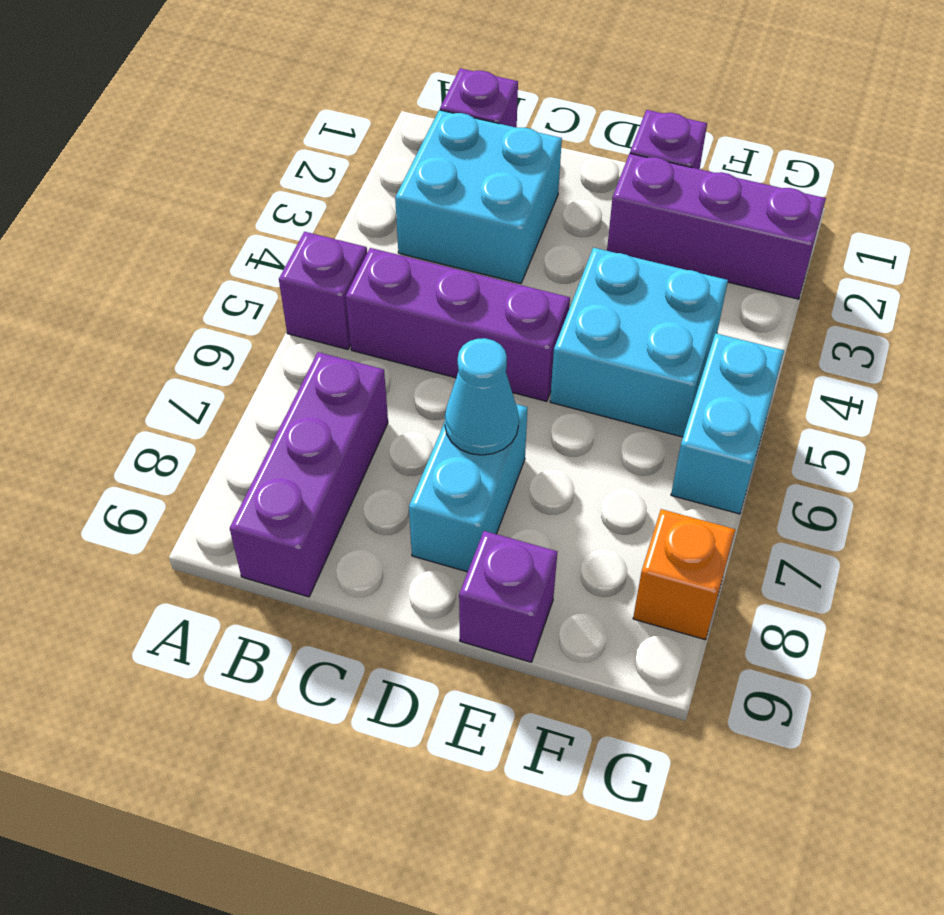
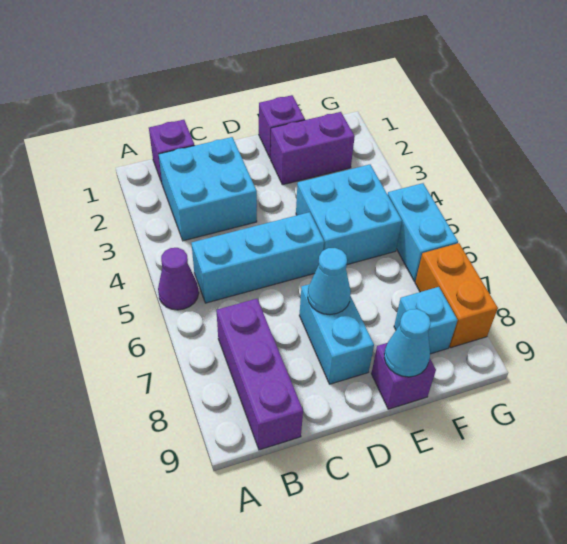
purple brick A5 level 1 -> purple cone A5 level 1
purple brick B5:D5 level 1 -> cyan brick B5:D5 level 1
purple brick E2:G2 level 1 -> purple brick E2:F2 level 1
none -> cyan cone E9 level 2
none -> cyan brick F8 level 1
orange brick G8 level 1 -> orange brick G7:G8 level 1

